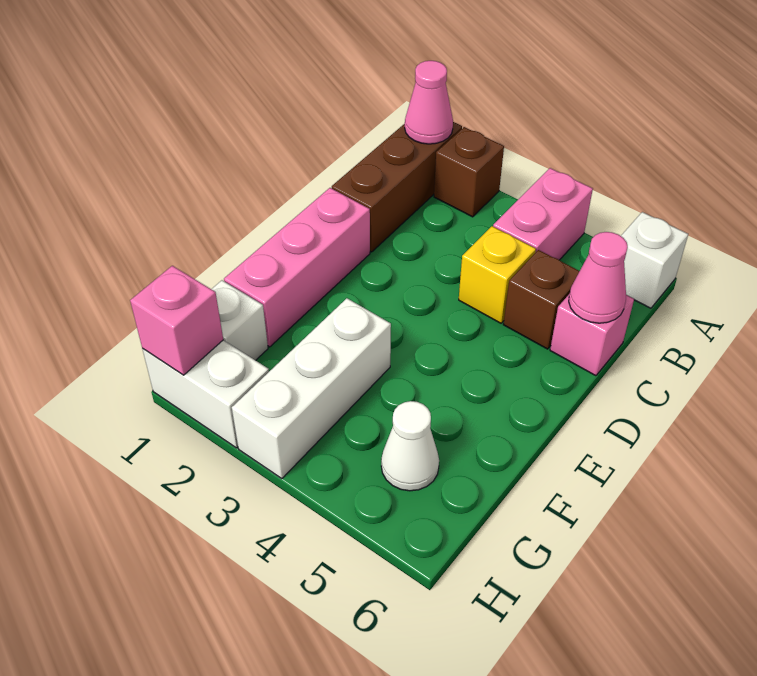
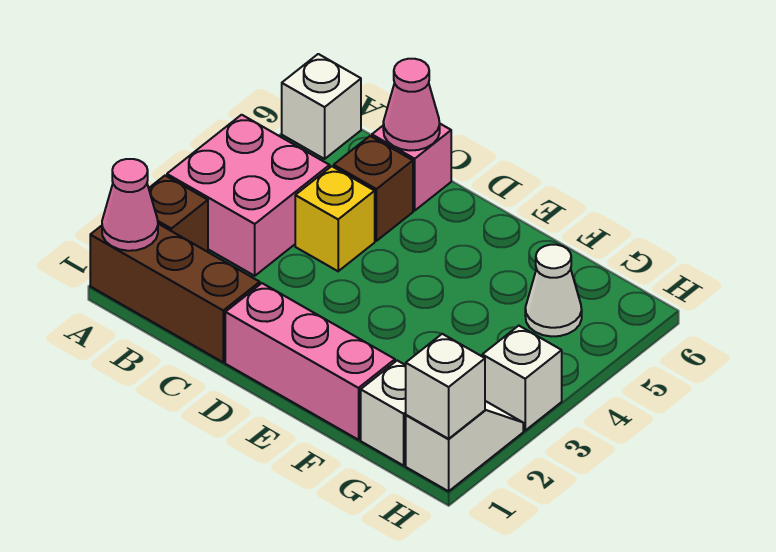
pink brick A4:B4 level 1 -> pink brick A3:B4 level 1
white brick F3:H3 level 1 -> white brick H3 level 1
white brick H1:H2 level 1 -> white slope H1:H2 level 1 top 1
pink brick H1 level 2 -> white brick H1 level 2

